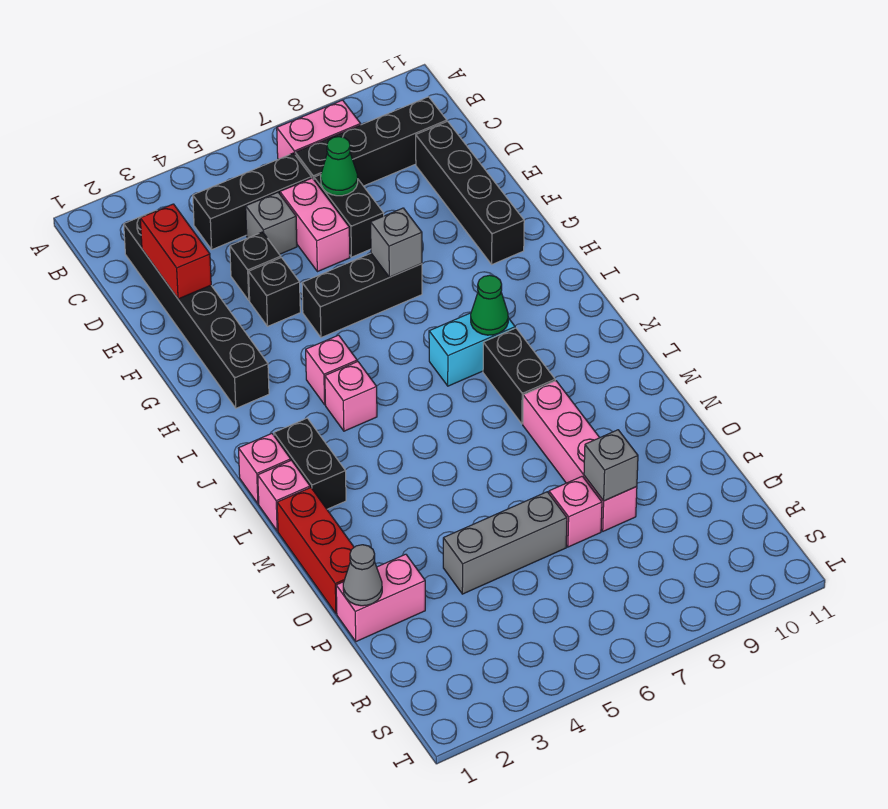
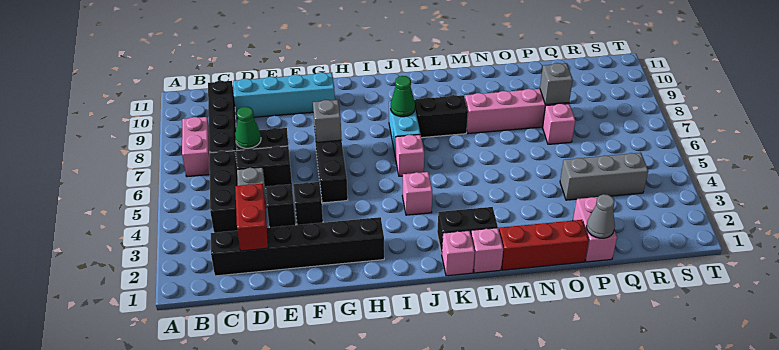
red brick D2:E2 level 2 -> red brick D2:D3 level 2
pink brick D6:E6 level 1 -> black brick D6:E6 level 1
black brick D10:G10 level 1 -> cyan brick D10:G10 level 1
pink brick I4 level 1 -> pink brick J6 level 1
grey brick P4:P6 level 1 -> grey brick P4:R4 level 1

